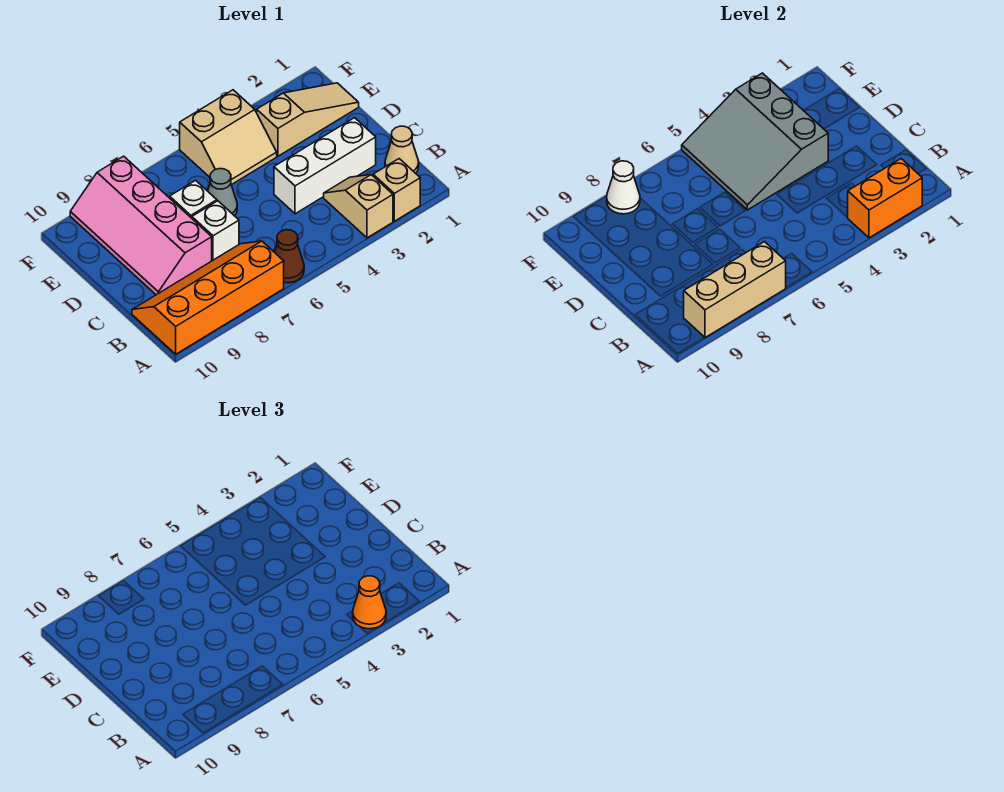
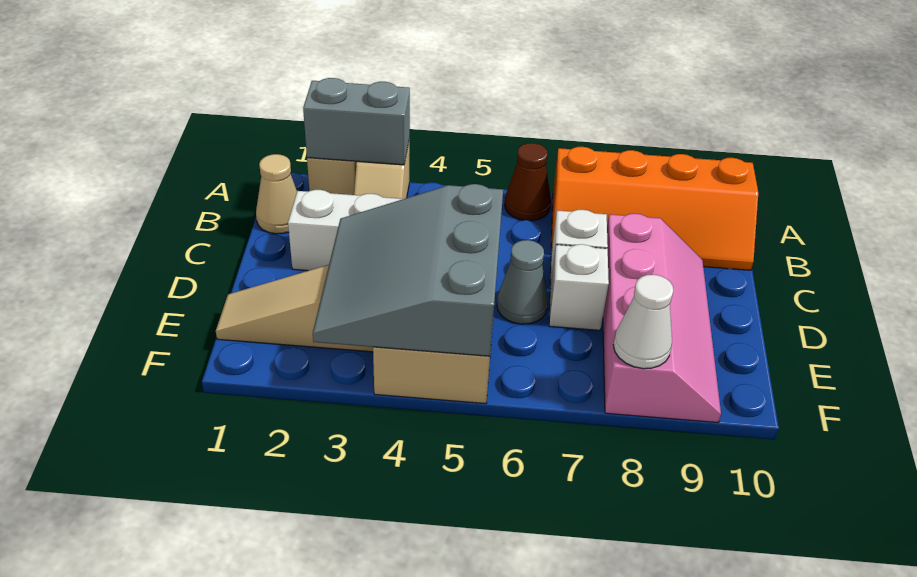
orange brick A2:A3 level 2 -> grey brick A2:A3 level 2
orange cone A3 level 3 -> none
tan brick A7:A9 level 2 -> none
grey slope D3:F5 level 2 top 3 -> grey slope D3:F5 level 2 top 5

